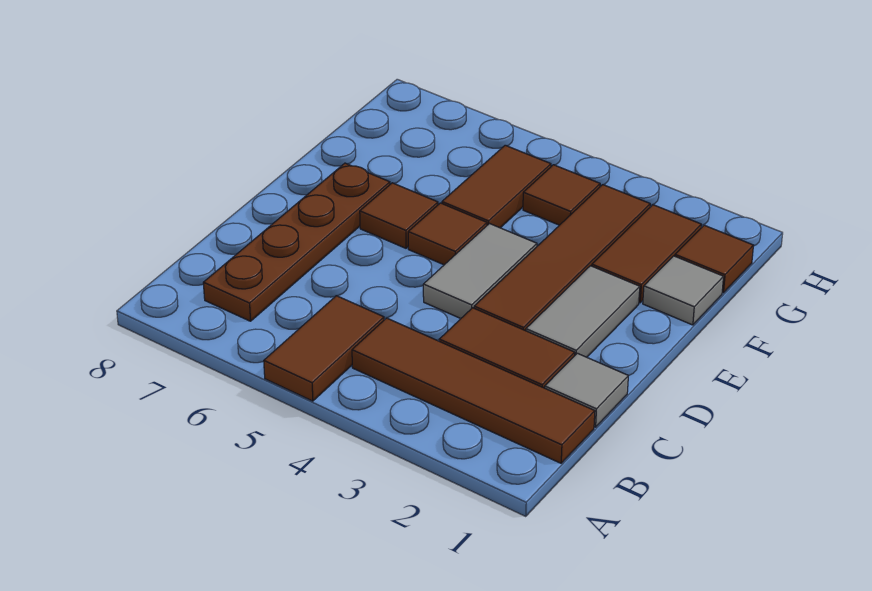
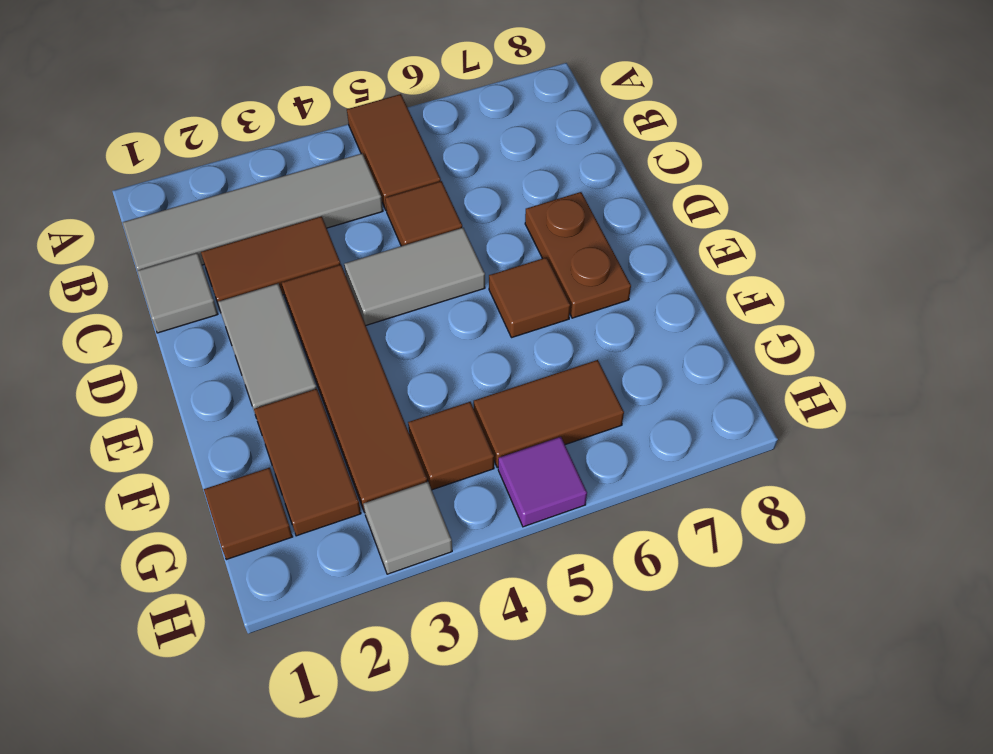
brown tile B1:B4 level 1 -> grey tile B1:B4 level 1
brown plate B7:E7 level 1 -> brown plate D7:E7 level 1
grey tile D4:E4 level 1 -> grey tile D4:D5 level 1
brown tile E5 level 1 -> brown tile C5 level 1
grey tile F1 level 1 -> grey tile H3 level 1
brown tile F5:G5 level 1 -> brown tile G5:G6 level 1
none -> purple tile H5 level 1

